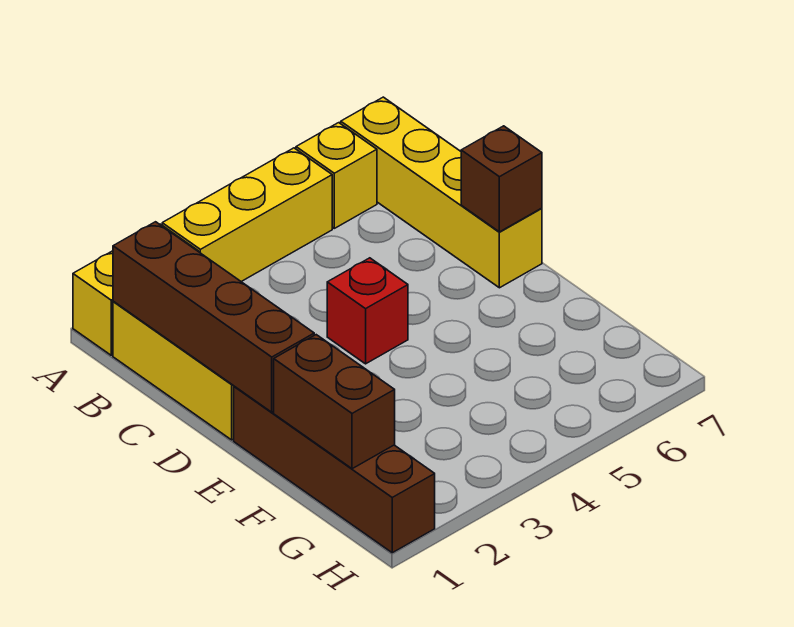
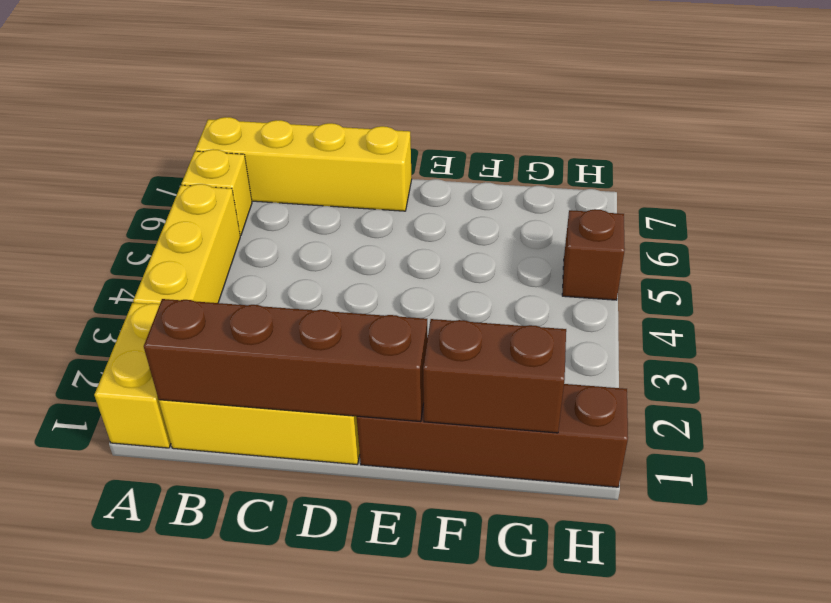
red brick D4 level 1 -> none
brown brick D7 level 2 -> brown brick H5 level 1

